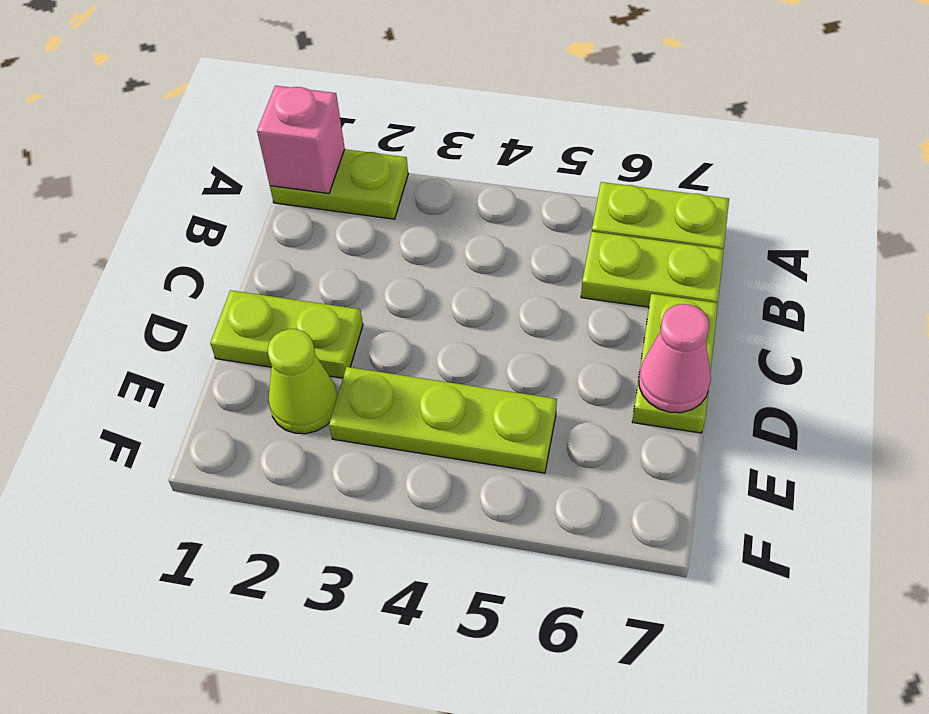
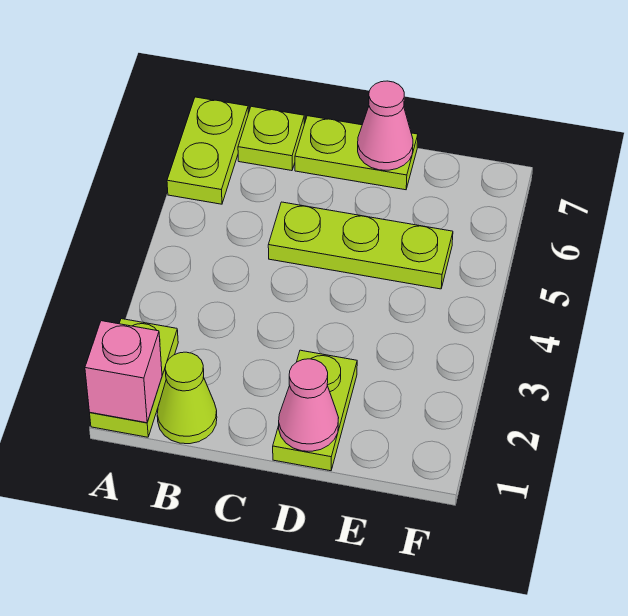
lime plate B6:B7 level 1 -> lime plate B7 level 1
none -> pink cone D1 level 2
lime cone E2 level 1 -> lime cone B1 level 1
lime plate E3:E5 level 1 -> lime plate C5:E5 level 1

